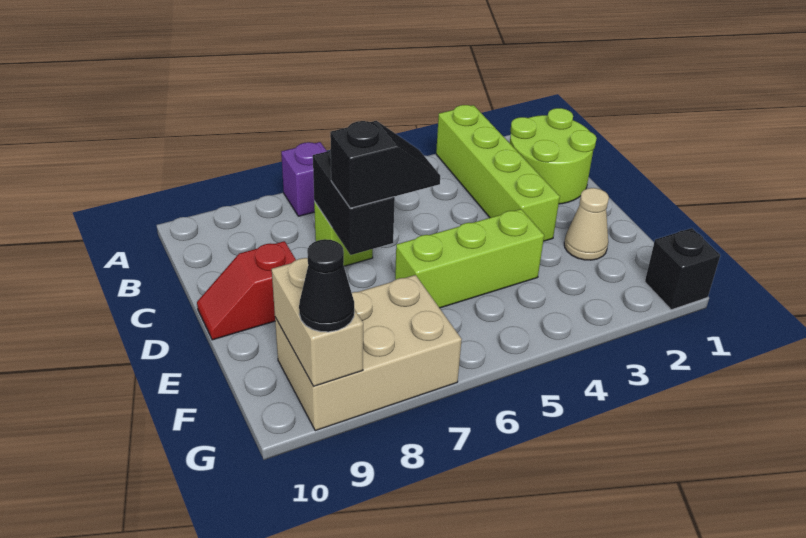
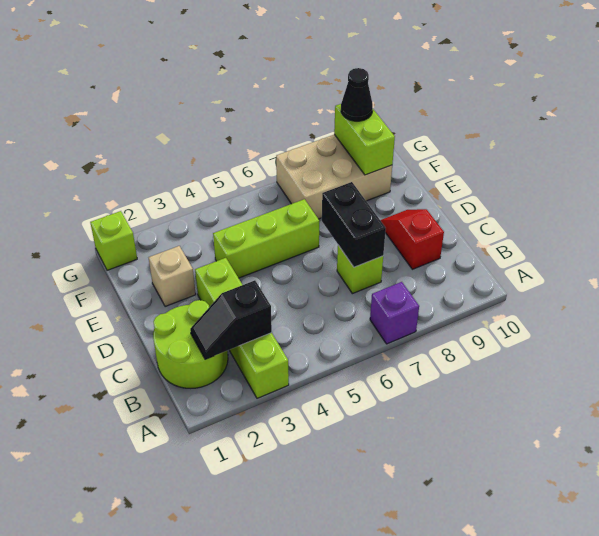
black slope D6:D7 level 3 top 7 -> black slope B2:B3 level 2 top 3
red slope D9:D10 level 1 top 9 -> red slope C9:D9 level 1 top C
tan cone E2 level 1 -> tan brick E2 level 1
tan brick F9:G9 level 2 -> lime brick F9:G9 level 2
black brick G1 level 1 -> lime brick G1 level 1

